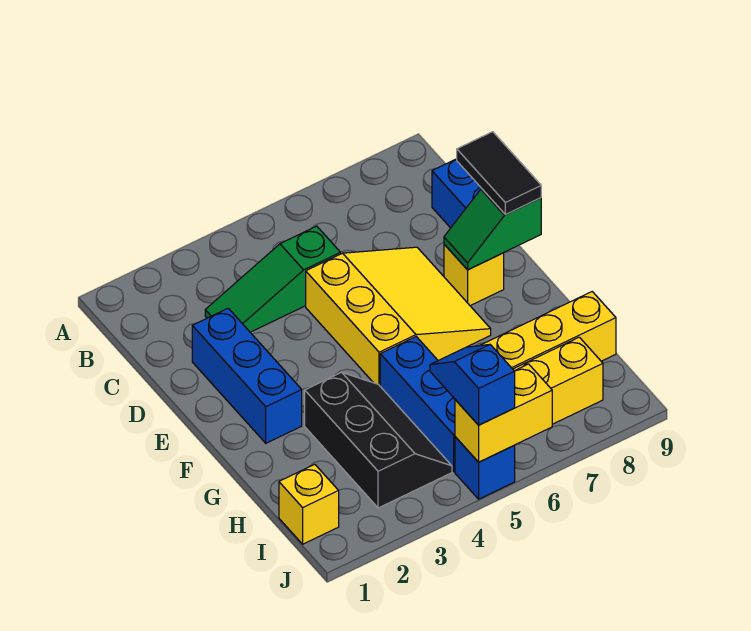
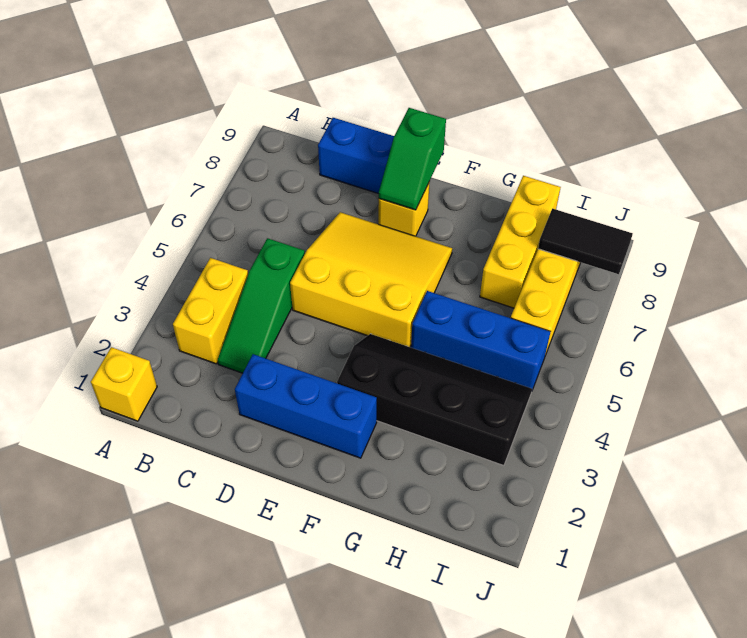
black tile D9:E9 level 3 -> black tile I8:J8 level 2
black slope G3:I4 level 1 top 3 -> black slope F3:I4 level 1 top 3
yellow brick I1 level 1 -> yellow brick A1 level 1
blue slope I5:J5 level 3 top J -> none
blue brick J5 level 1 -> none
yellow brick J5:J6 level 2 -> yellow brick B3:B4 level 1

